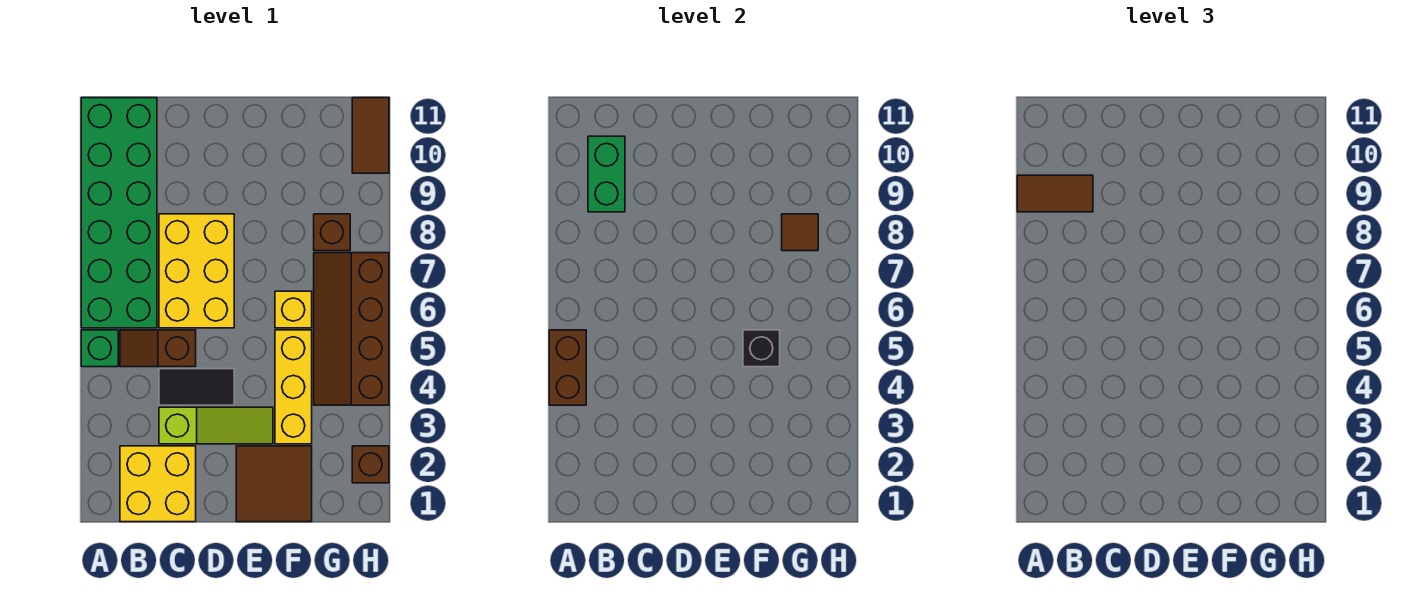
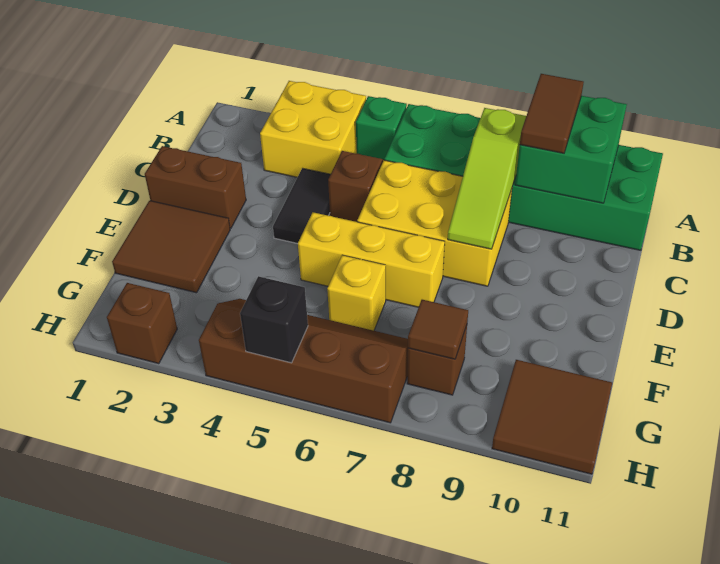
brown brick A4:A5 level 2 -> brown brick D1:D2 level 1
yellow brick B1:C2 level 1 -> yellow brick A3:B4 level 1
green brick B9:B10 level 2 -> green brick A9:B10 level 2
lime slope C3:E3 level 1 top C -> lime slope B8:D8 level 2 top B
yellow brick F3:F5 level 1 -> yellow brick E5:E7 level 1
black brick F5 level 2 -> black brick H5 level 2
brown tile H10:H11 level 1 -> brown tile G10:H11 level 1

